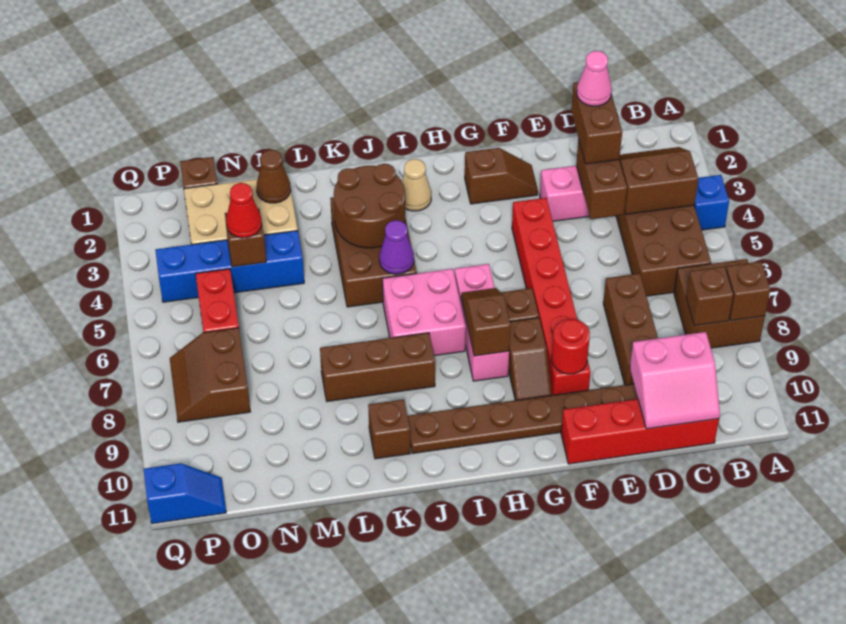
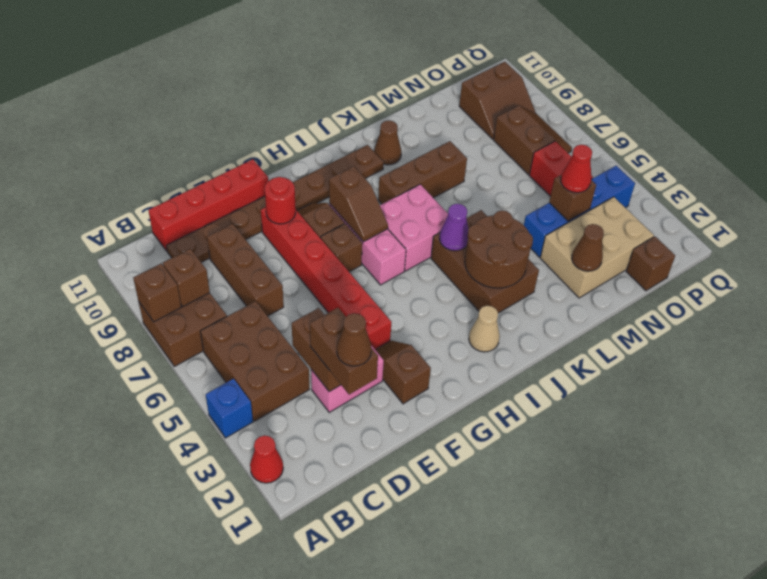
none -> red cone A2 level 1
brown slope B3:C4 level 2 top 4 -> brown slope O9:P10 level 1 top 10
pink slope C10:D11 level 2 top 10 -> none
pink cone D2 level 4 -> brown cone D2 level 4
brown slope F2:G2 level 1 top G -> brown slope F2:F3 level 1 top 2
brown brick K10 level 1 -> brown cone K10 level 1
blue slope P11:Q11 level 1 top Q -> none

